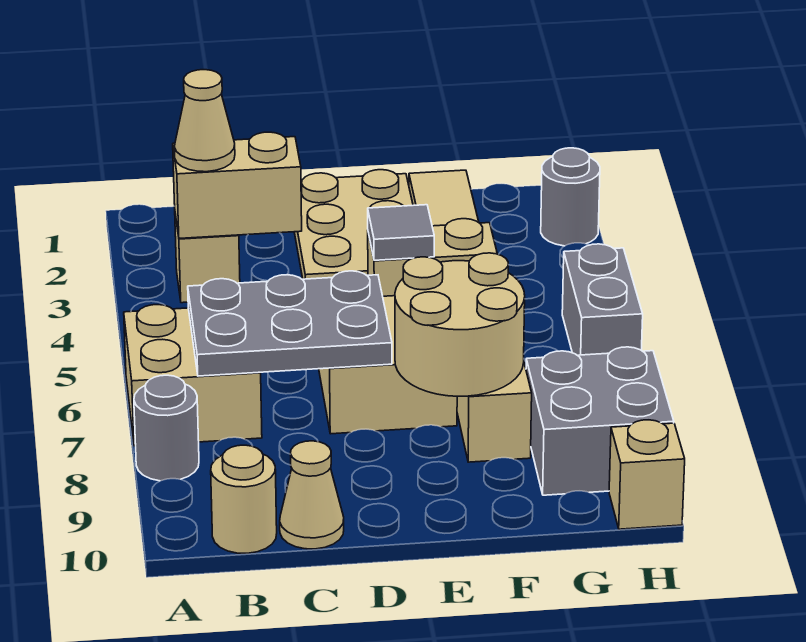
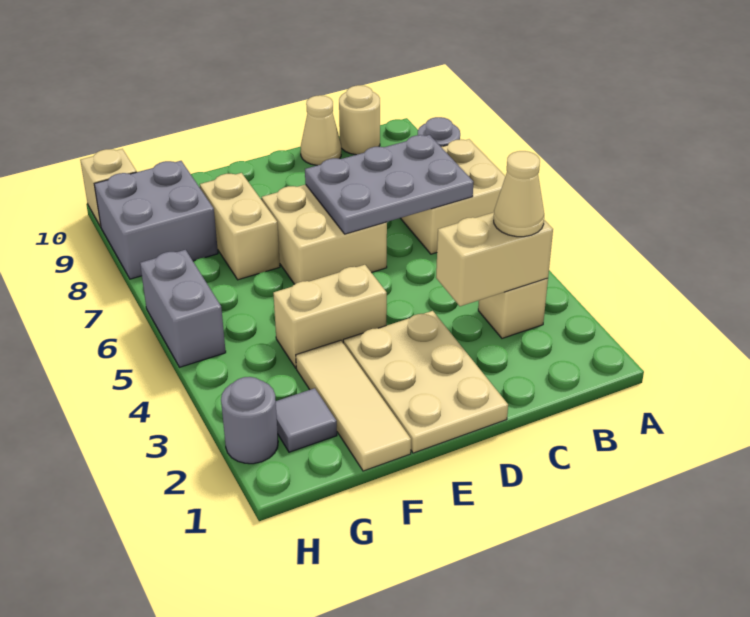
grey tile E4 level 2 -> grey tile G2 level 1
tan round brick E7:F8 level 2 -> none

